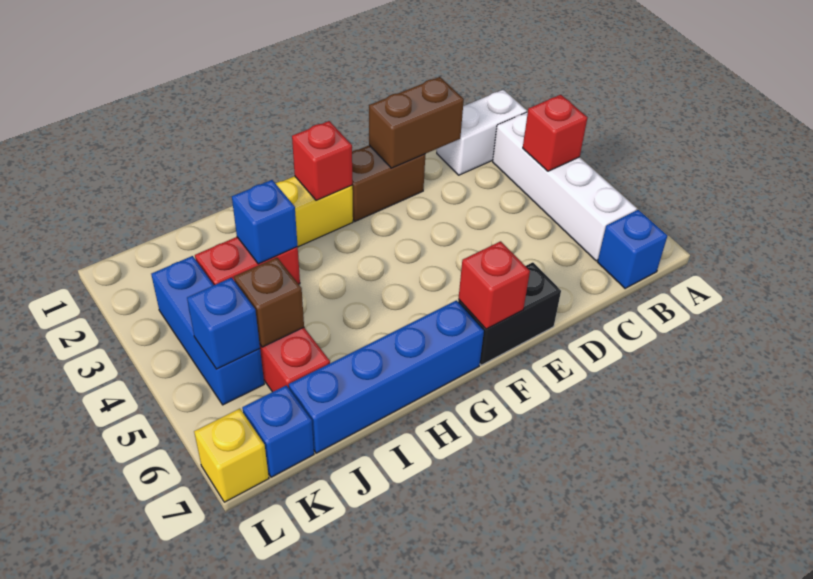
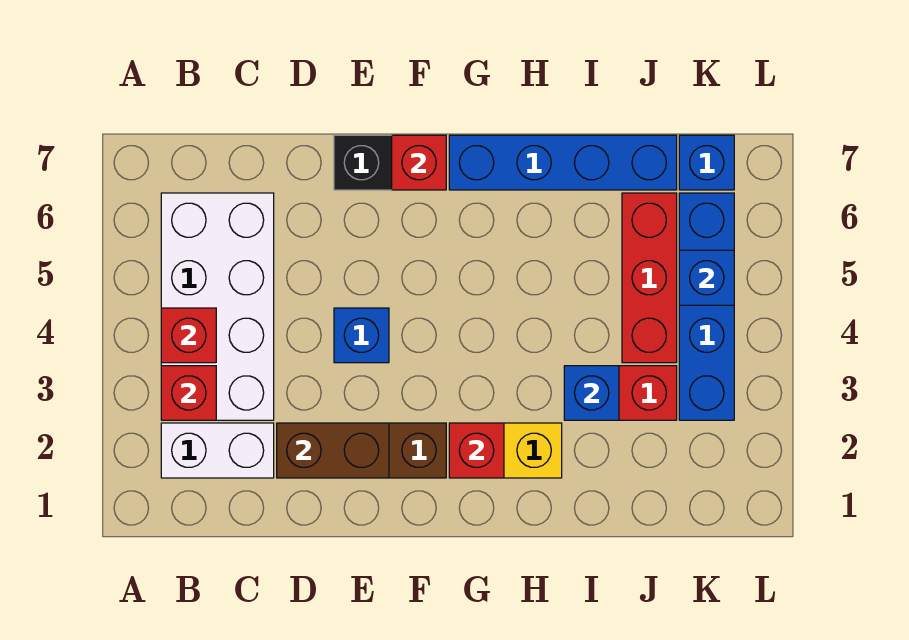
white brick B3:B6 level 1 -> white brick B3:C6 level 1
none -> red brick B3 level 2
blue brick B7 level 1 -> blue brick E4 level 1
brown brick J5 level 2 -> none
blue brick K3:K5 level 1 -> blue brick K3:K6 level 1
yellow brick L7 level 1 -> none

